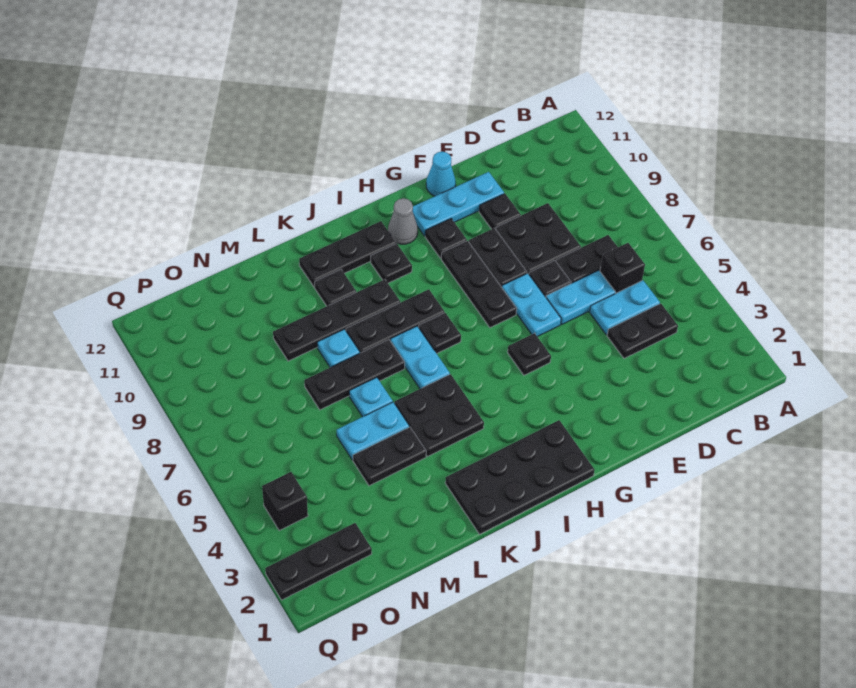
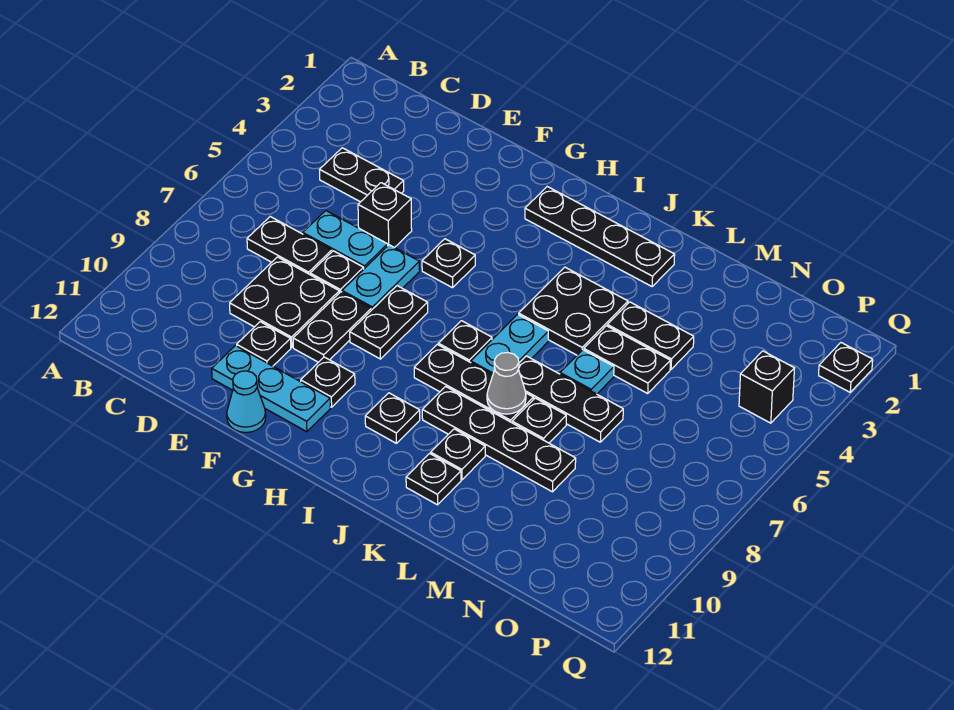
cyan plate C5:D5 level 1 -> none
black brick C6 level 1 -> black brick E5 level 1
black plate G7:G9 level 1 -> black plate G7:G8 level 1
black plate H1:K2 level 1 -> black plate H2:K2 level 1
grey cone H11 level 1 -> grey cone K8 level 2
black plate I11:K11 level 1 -> black plate K11 level 1
cyan plate L5:M5 level 1 -> black plate L5:M5 level 1
cyan plate L8 level 1 -> black plate L8 level 1
black plate O2:Q2 level 1 -> black plate Q2 level 1

